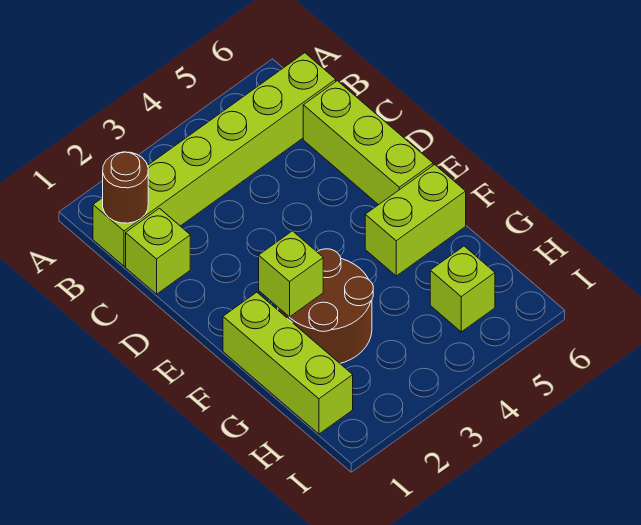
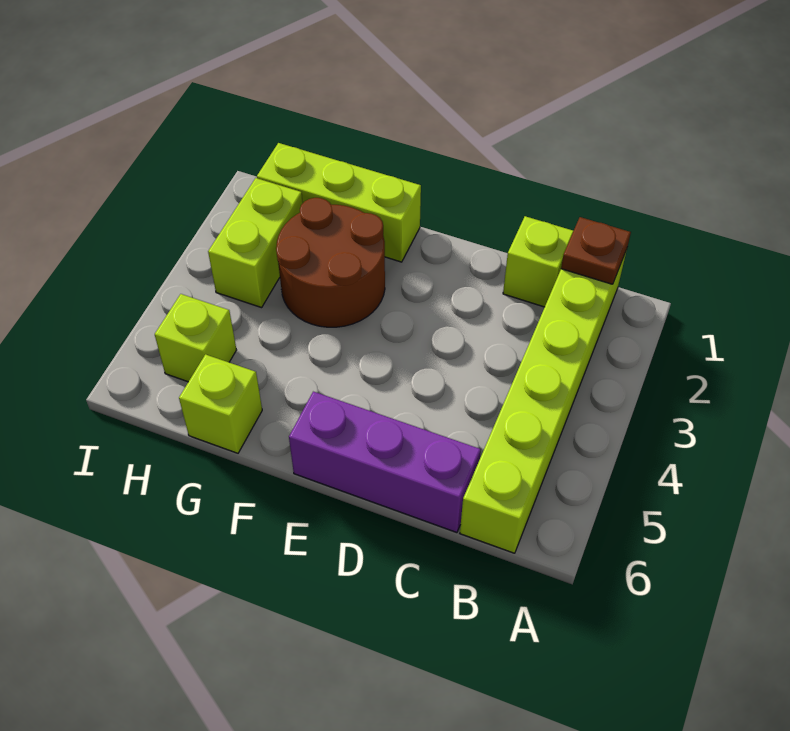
brown round brick B1 level 2 -> brown plate B1 level 2
lime brick C6:E6 level 1 -> purple brick C6:E6 level 1
lime brick F2 level 2 -> lime brick G6 level 1
lime brick F5:F6 level 1 -> lime brick H2:H3 level 1

